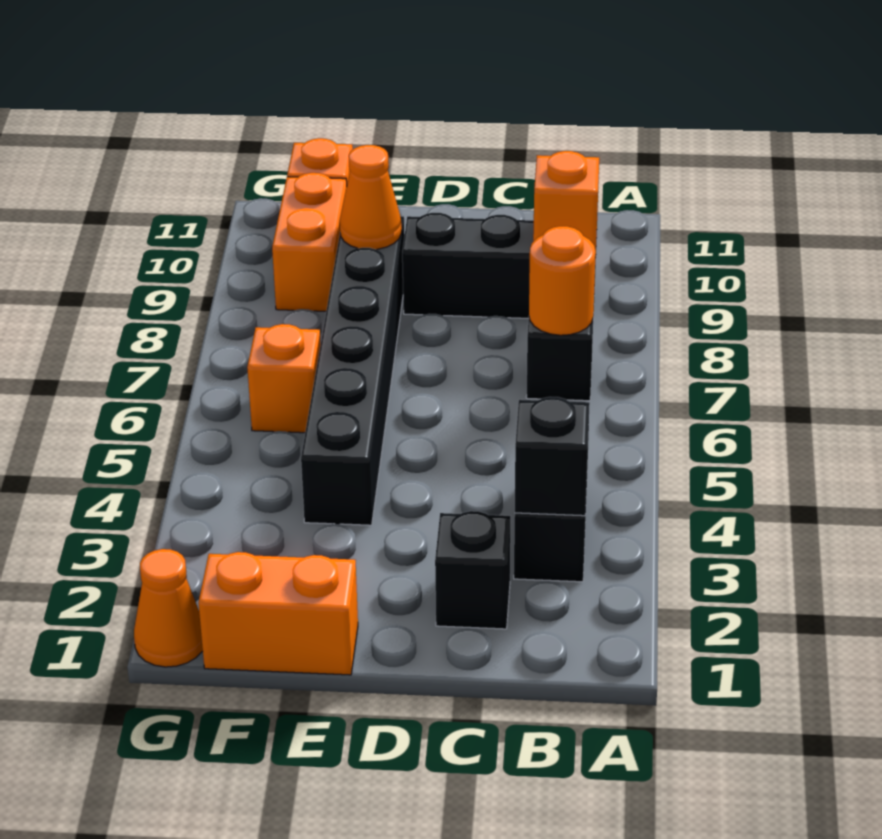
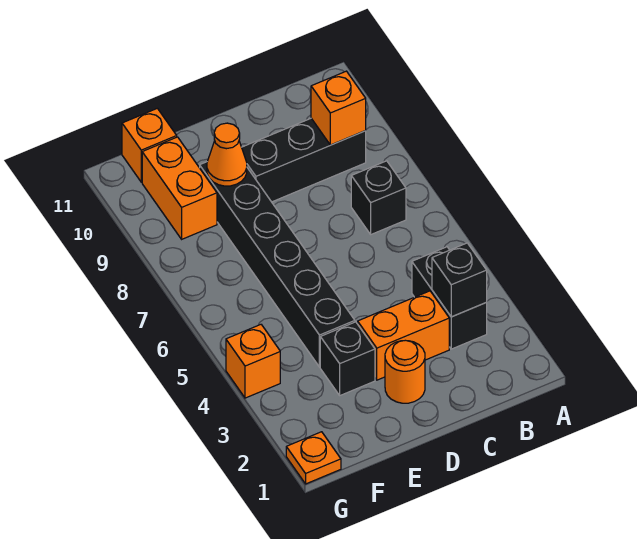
orange round brick B7 level 2 -> orange round brick D2 level 1
black brick C2 level 1 -> black brick E3 level 1
orange brick E1:F1 level 1 -> orange brick C3:D3 level 1
orange brick F6 level 1 -> orange brick G4 level 1
orange cone G1 level 1 -> orange plate G1 level 1

